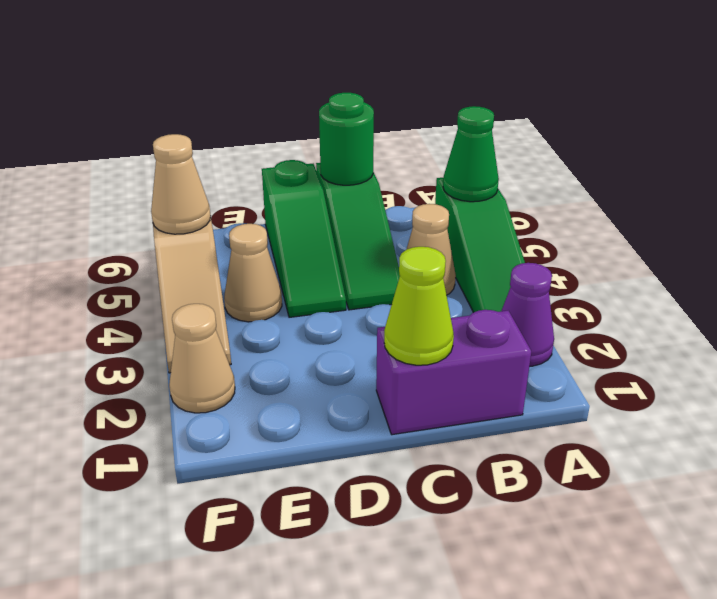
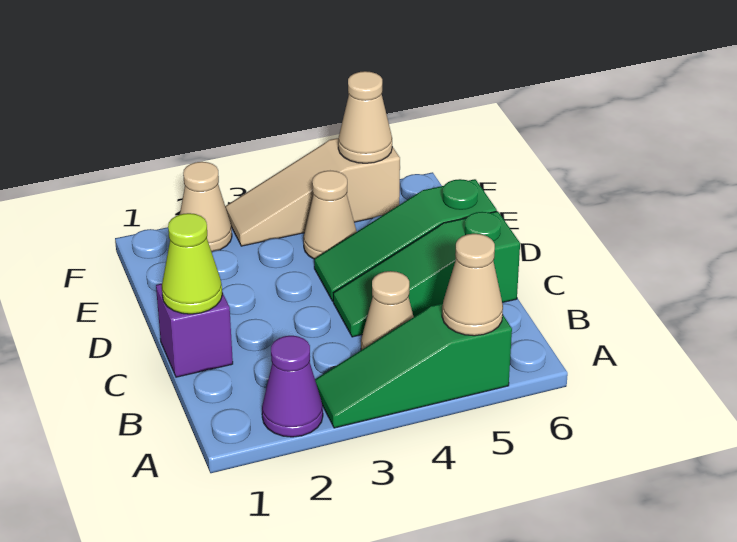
green cone A5 level 2 -> tan cone A5 level 2
purple brick B1:C1 level 1 -> purple brick C1 level 1
green round brick C6 level 2 -> none

